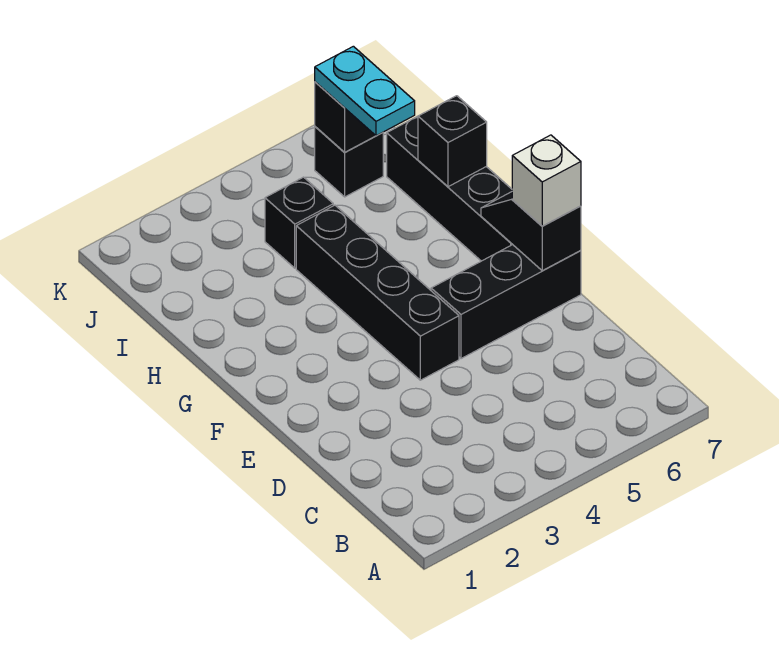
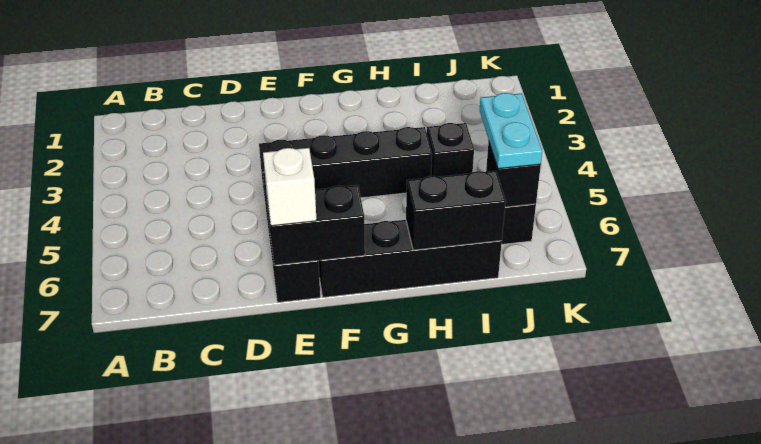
black slope E7:F7 level 2 top E -> black brick E7:F7 level 2
black brick H7 level 2 -> black brick H7:I7 level 2
cyan plate I6:J6 level 3 -> cyan plate J5:J6 level 3

